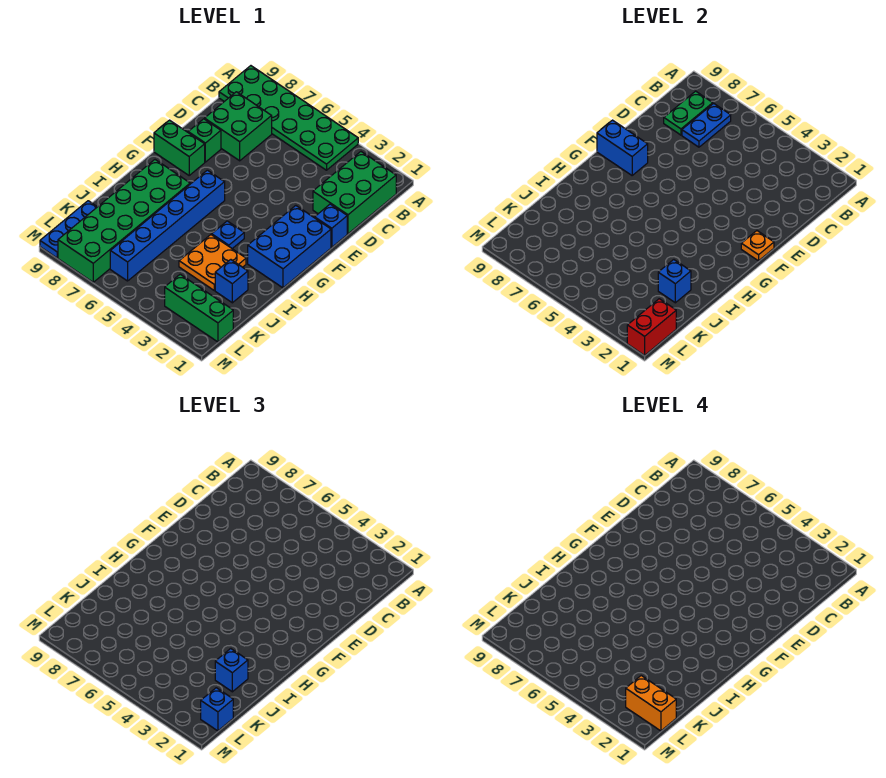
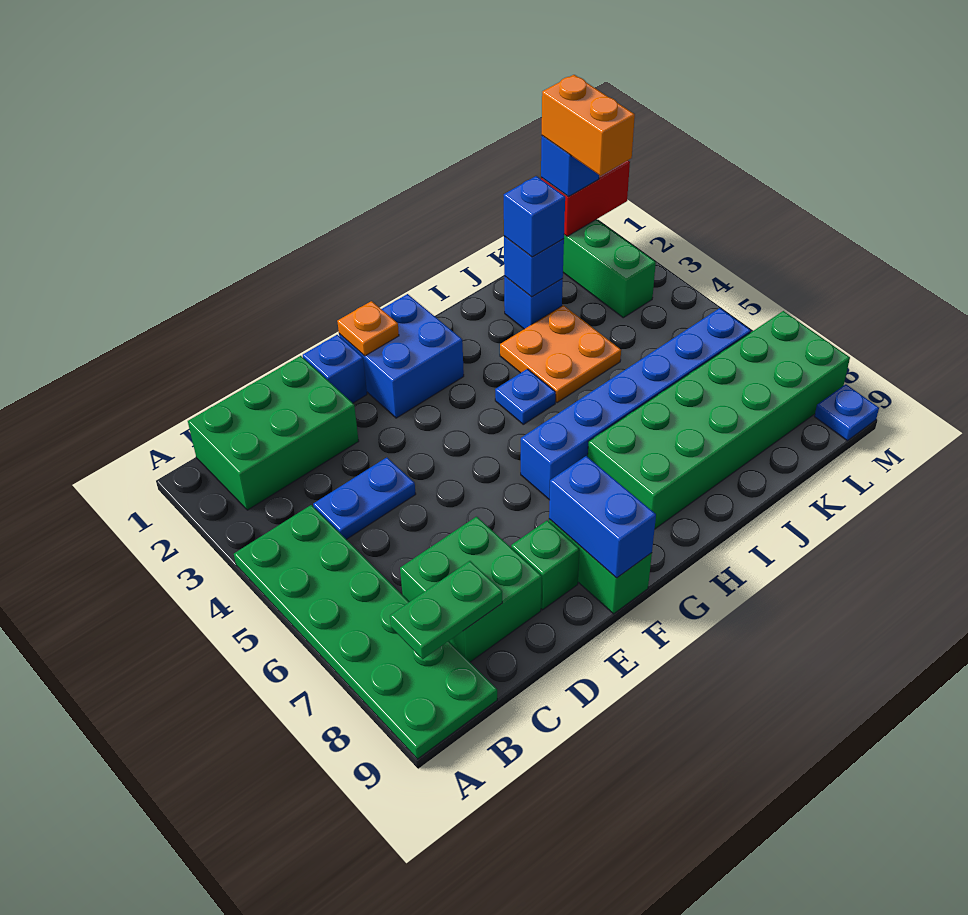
blue plate B7:C7 level 2 -> blue plate C4:D4 level 1
blue brick F1:H2 level 1 -> blue brick F1:G2 level 1
blue plate K9:M9 level 1 -> blue plate M9 level 1

